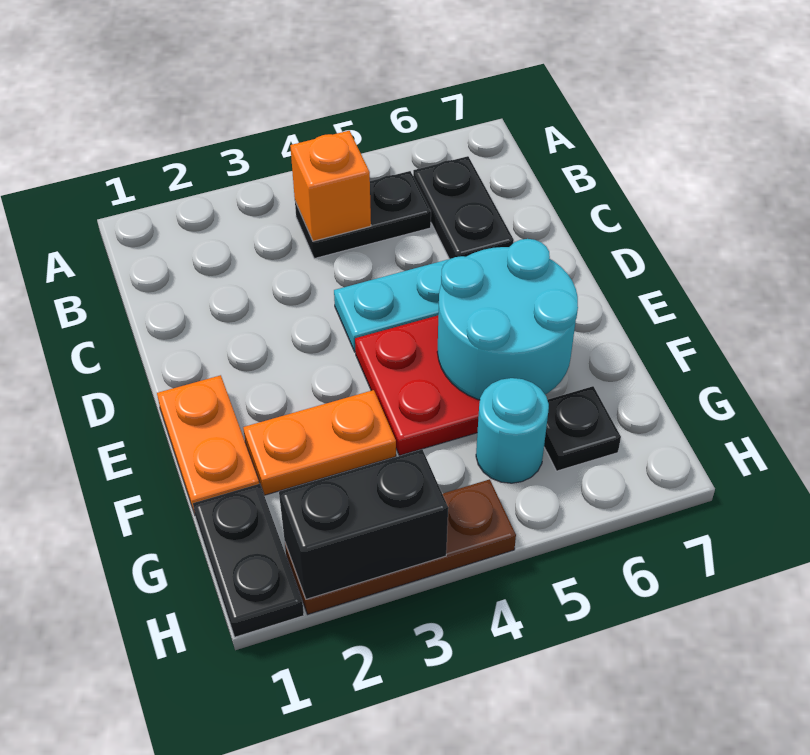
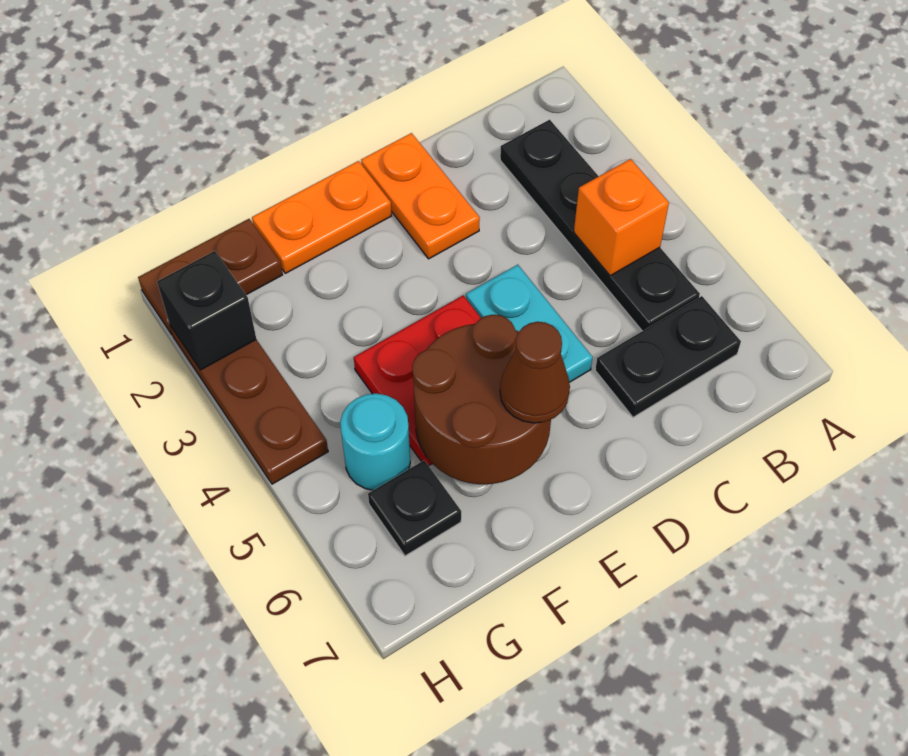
black plate B4:B5 level 1 -> black plate B2:B5 level 1
cyan round brick E5:F6 level 2 -> brown round brick E5:F6 level 2
none -> brown cone E6 level 3
orange plate F2:F3 level 1 -> orange plate D1:D2 level 1
black plate G1:H1 level 1 -> brown plate G1:H1 level 1
black brick H2:H3 level 2 -> black brick H2 level 2

